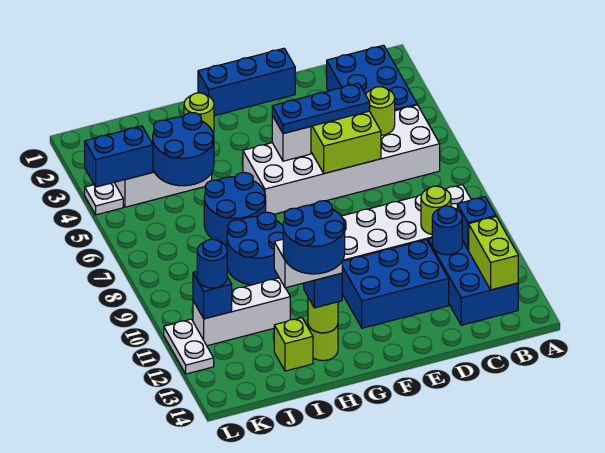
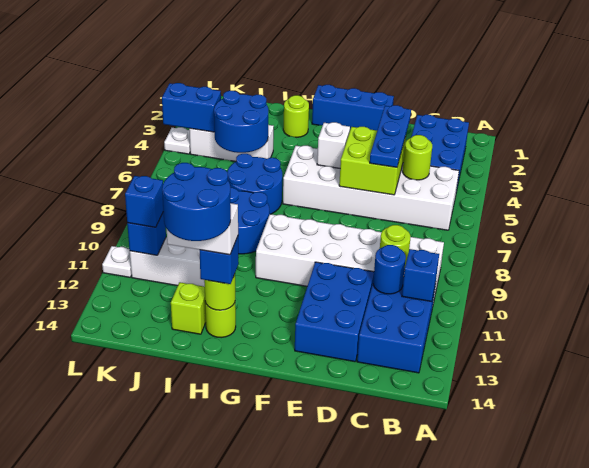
lime brick B12:B13 level 2 -> none
blue plate D5:F5 level 3 -> blue plate D4:D6 level 3
blue brick D11:F12 level 1 -> blue brick D11:E13 level 1
blue round brick K11 level 3 -> blue brick K11 level 3
white plate L11:L12 level 1 -> white plate L11 level 1

